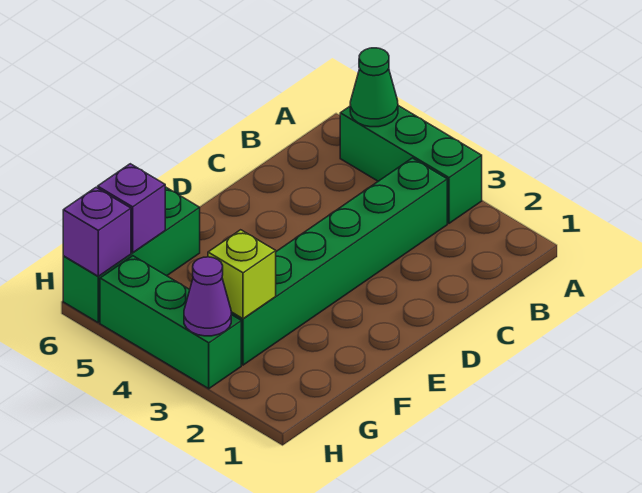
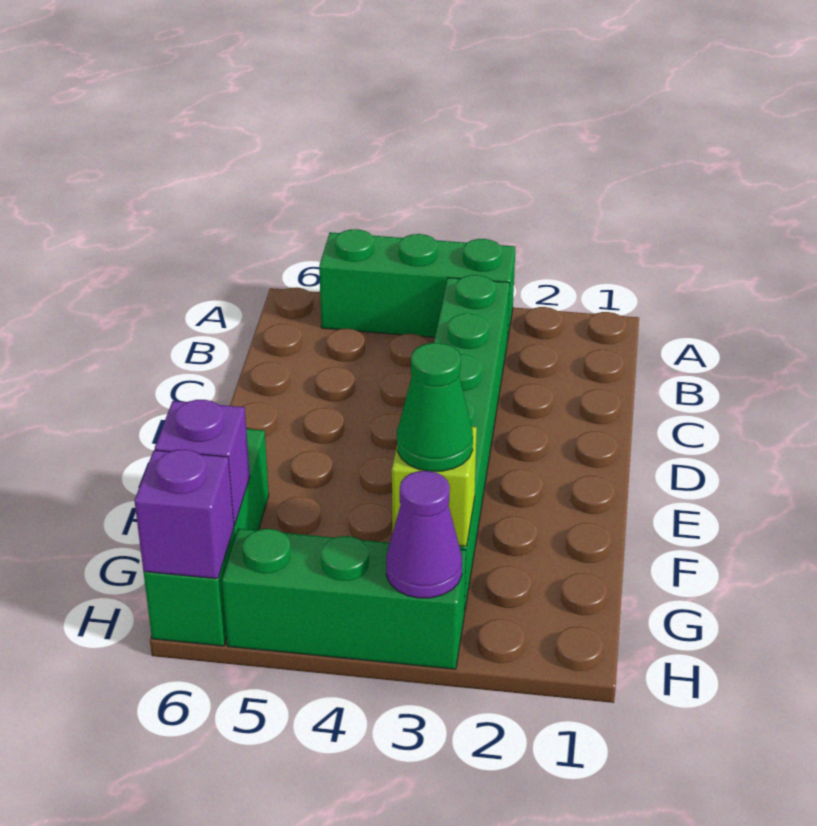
green cone A5 level 2 -> green cone G3 level 3

